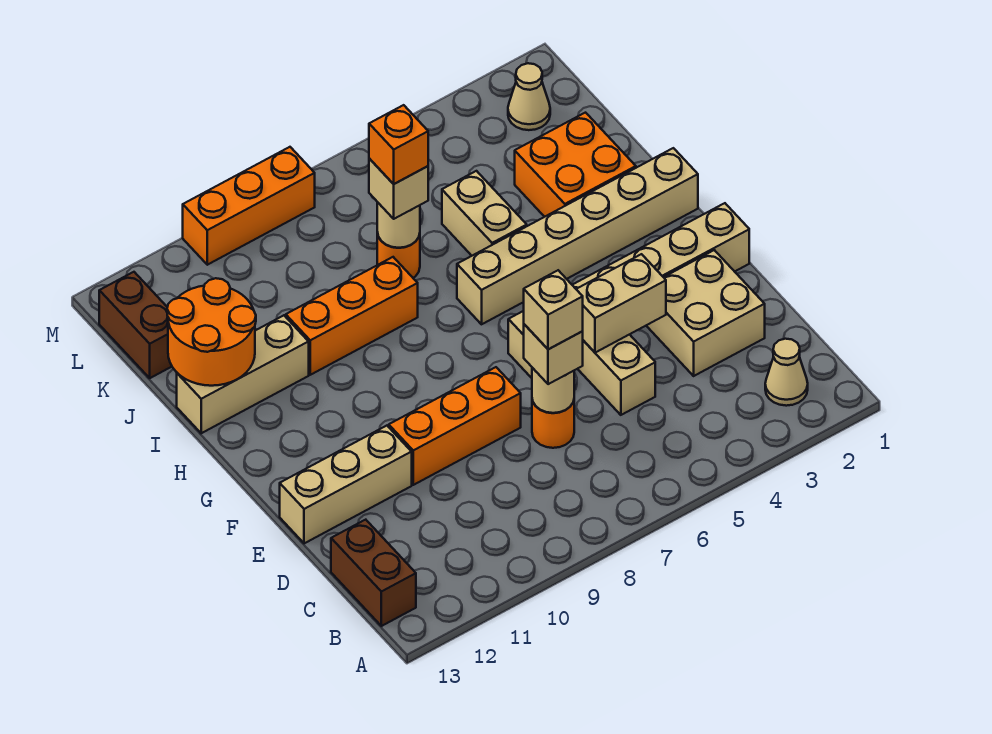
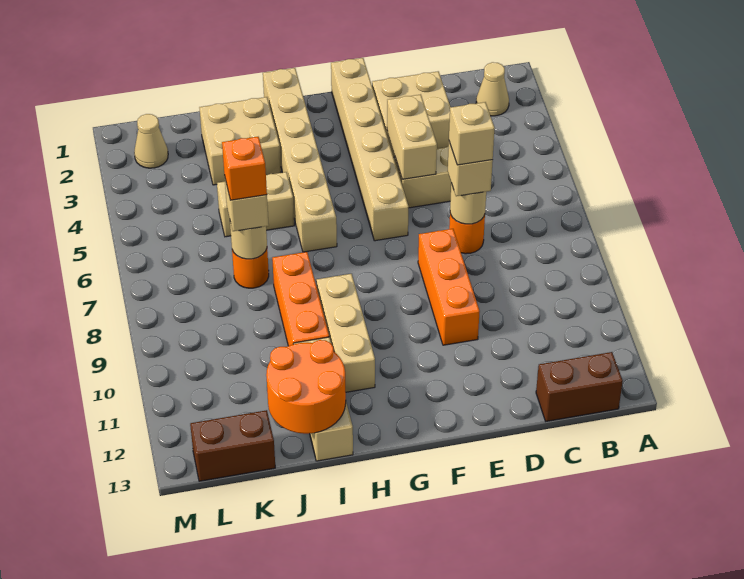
tan brick E11:E13 level 1 -> tan brick H9:H11 level 1
orange brick I2:J3 level 1 -> tan brick I2:J3 level 1
orange brick M8:M10 level 1 -> none

